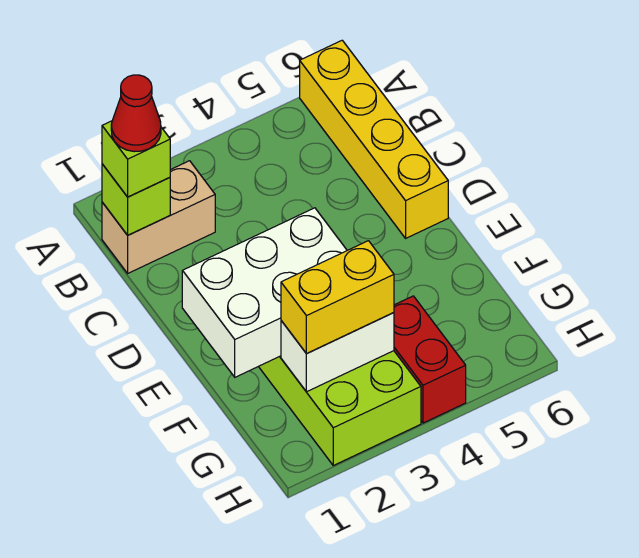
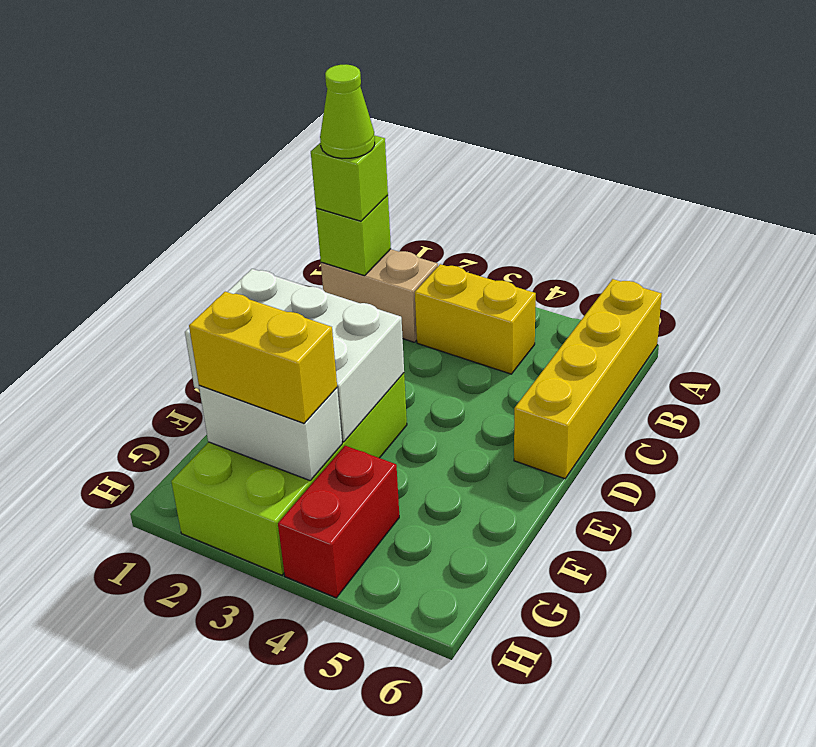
red cone B1 level 4 -> lime cone B1 level 4
none -> yellow brick B3:B4 level 1

